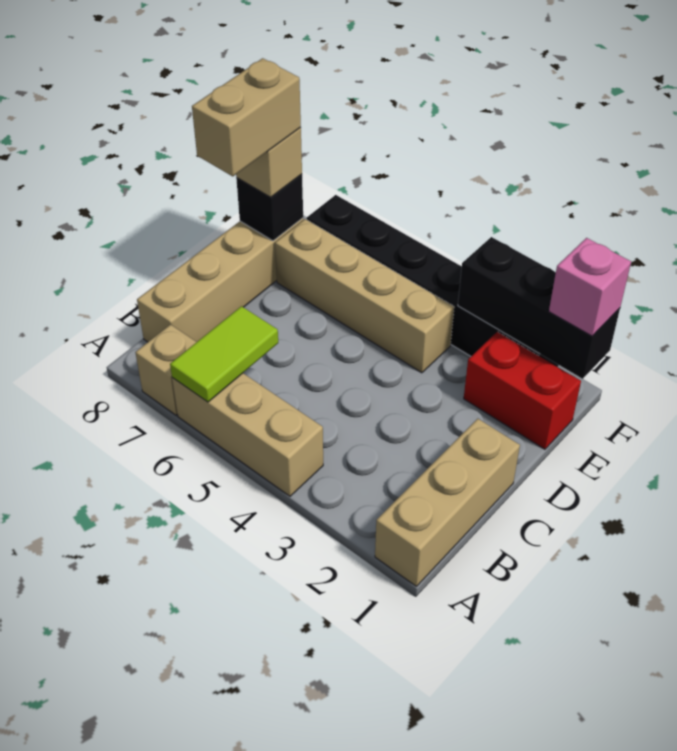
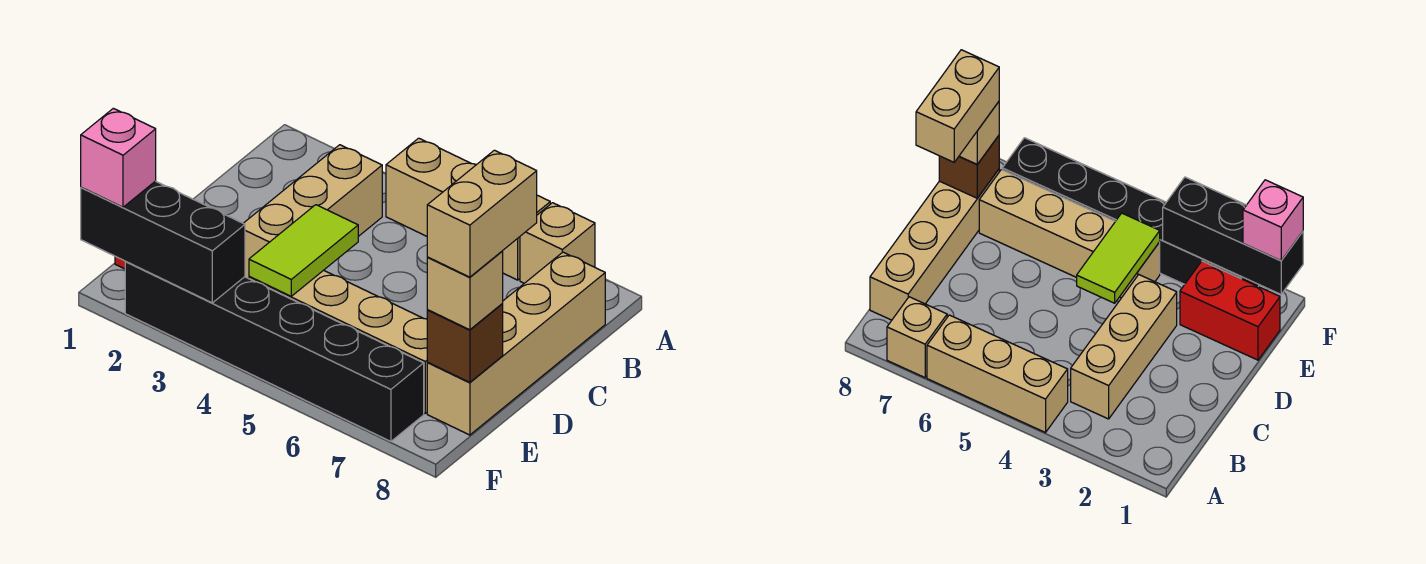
tan brick A1:C1 level 1 -> tan brick B3:D3 level 1
lime tile A6:B6 level 2 -> lime tile D4:E4 level 2
black brick E8 level 2 -> brown brick E8 level 2

